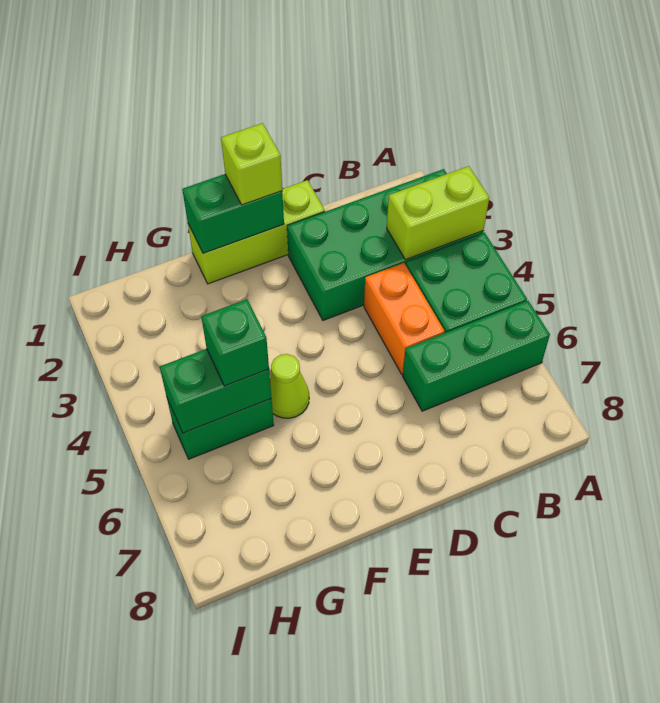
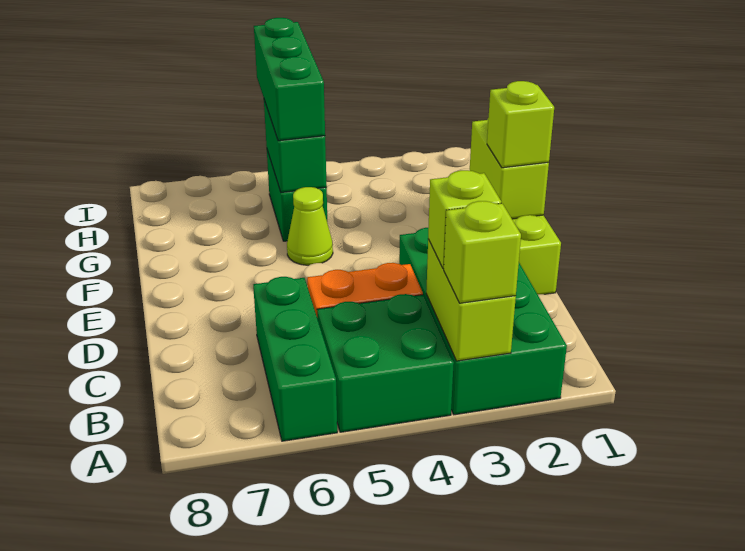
none -> lime brick A3 level 3
none -> lime brick B3 level 3
green brick E1:F1 level 2 -> lime brick E1:F1 level 2
green brick G5 level 3 -> green brick G5:I5 level 3

